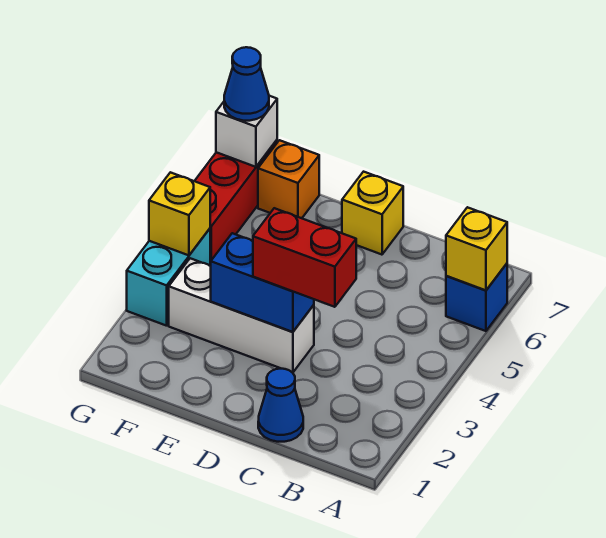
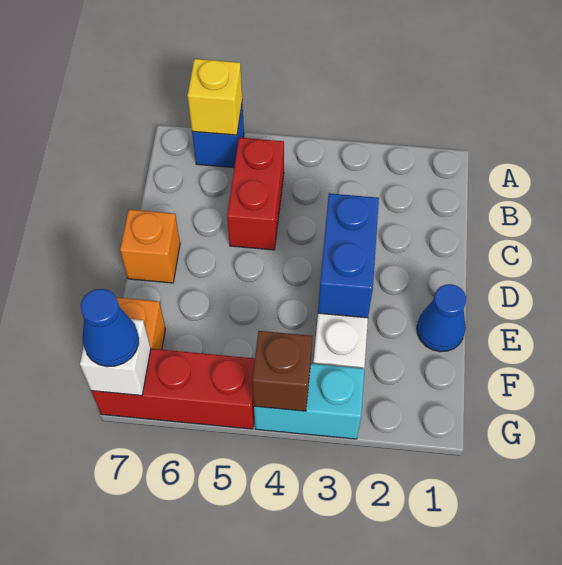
blue cone C1 level 1 -> blue cone E1 level 1
red brick C3:D3 level 3 -> red brick B5:C5 level 1
yellow brick D7 level 1 -> orange brick D7 level 1
yellow brick G4 level 2 -> brown brick G4 level 2

